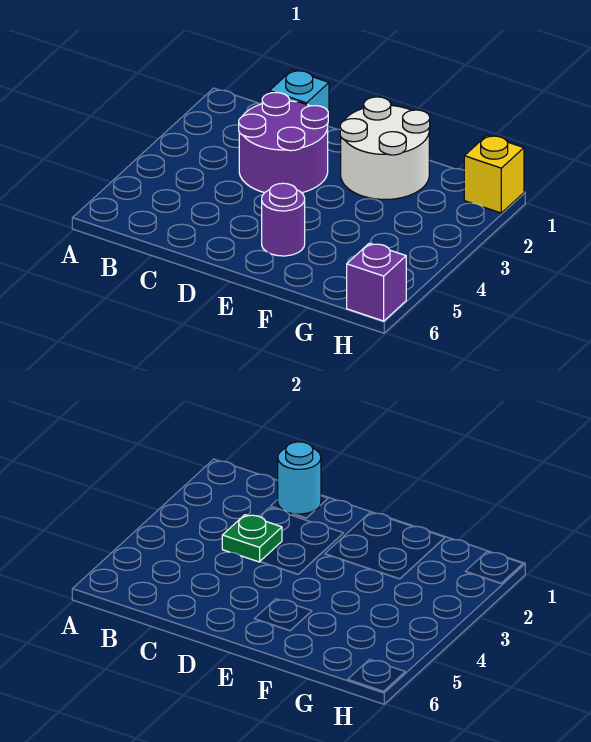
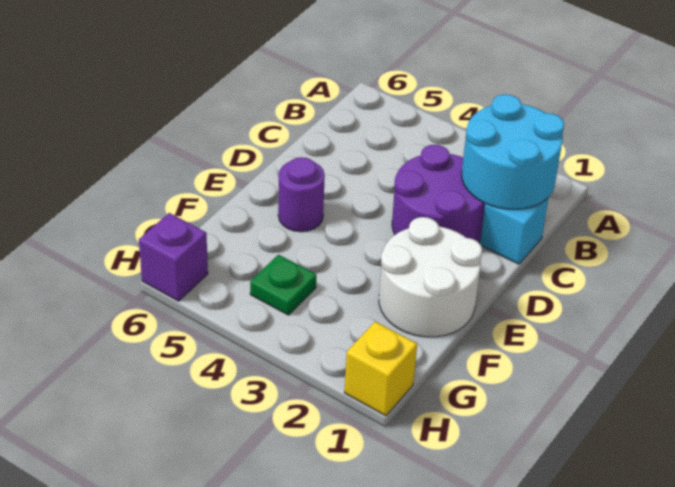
cyan round brick C1 level 2 -> cyan round brick B1:C2 level 2
green plate C3 level 2 -> green plate G4 level 1

